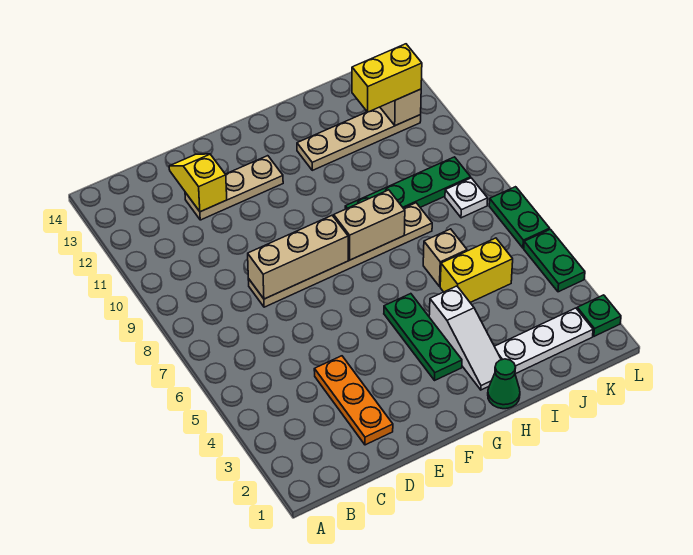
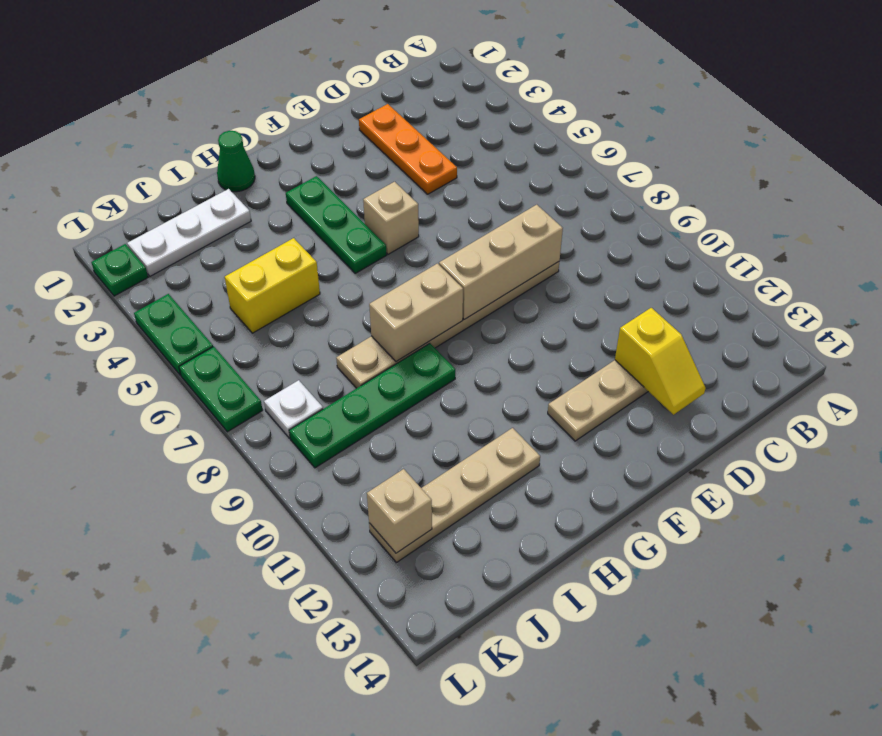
white slope H2:H4 level 1 top 4 -> none
tan brick I6 level 1 -> tan brick F5 level 1
yellow brick J12:K12 level 3 -> none

